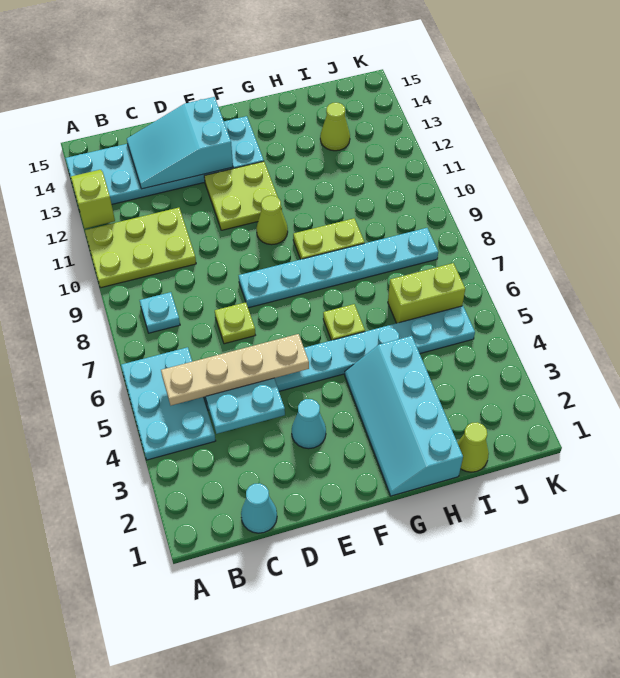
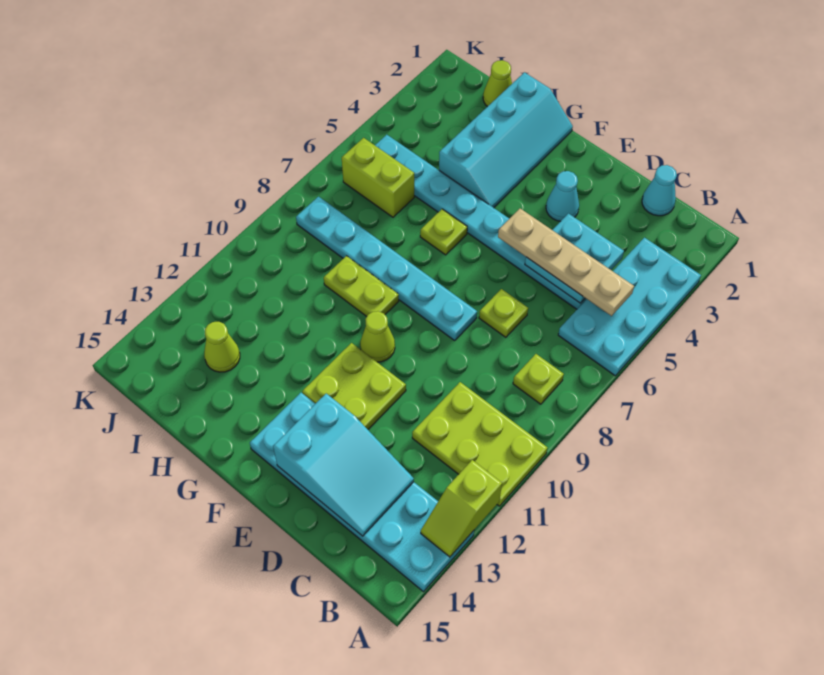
cyan plate A4:B6 level 1 -> cyan plate A3:B6 level 1
cyan plate B8 level 1 -> lime plate B8 level 1

